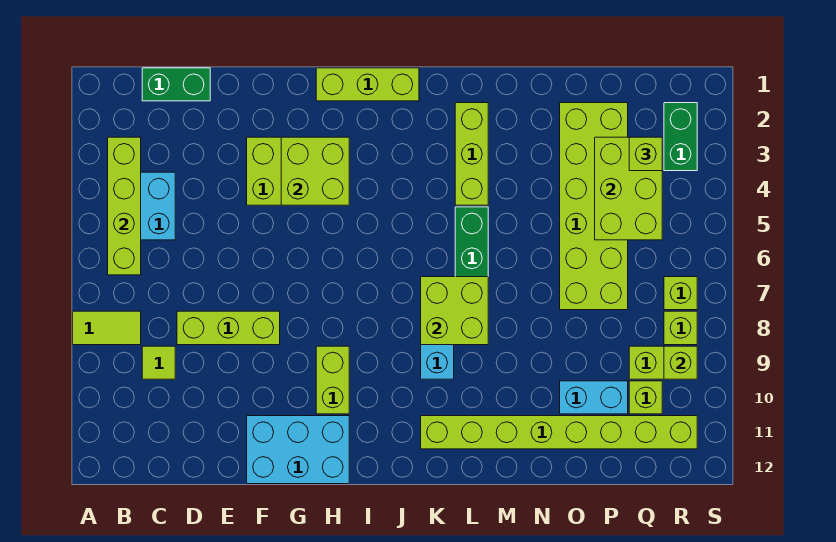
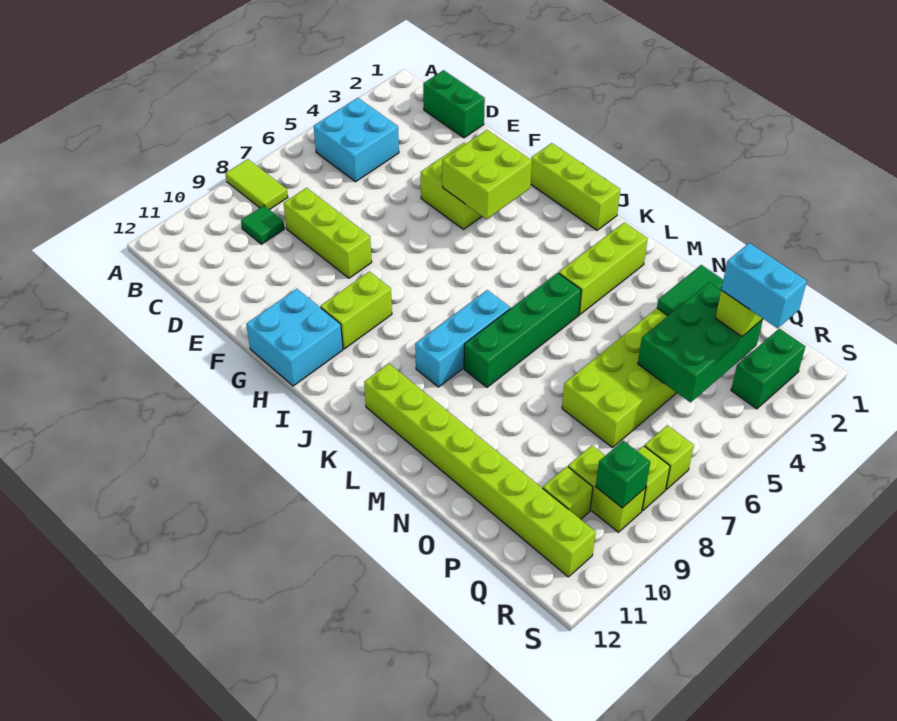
lime brick B3:B6 level 2 -> none
lime tile C9 level 1 -> green tile C9 level 1
cyan brick F11:H12 level 1 -> cyan brick G11:H12 level 1
lime brick K7:L8 level 2 -> none
none -> green tile O2:O3 level 2
cyan brick O10:P10 level 1 -> cyan brick Q3:R3 level 4
lime brick P3:Q5 level 2 -> green brick P3:Q5 level 2
lime brick R9 level 2 -> green brick R9 level 2

